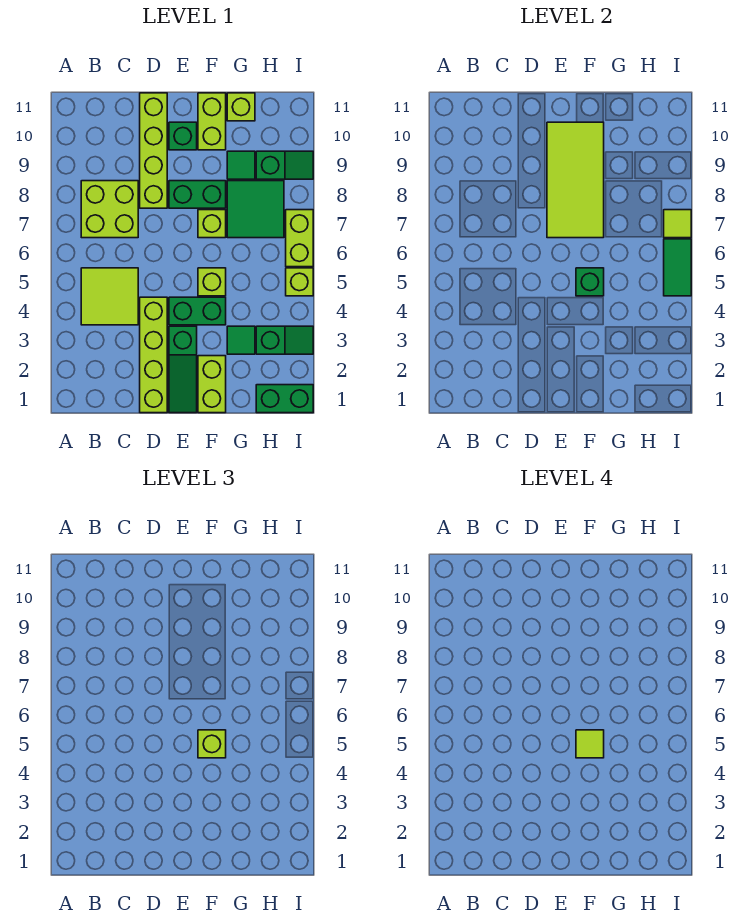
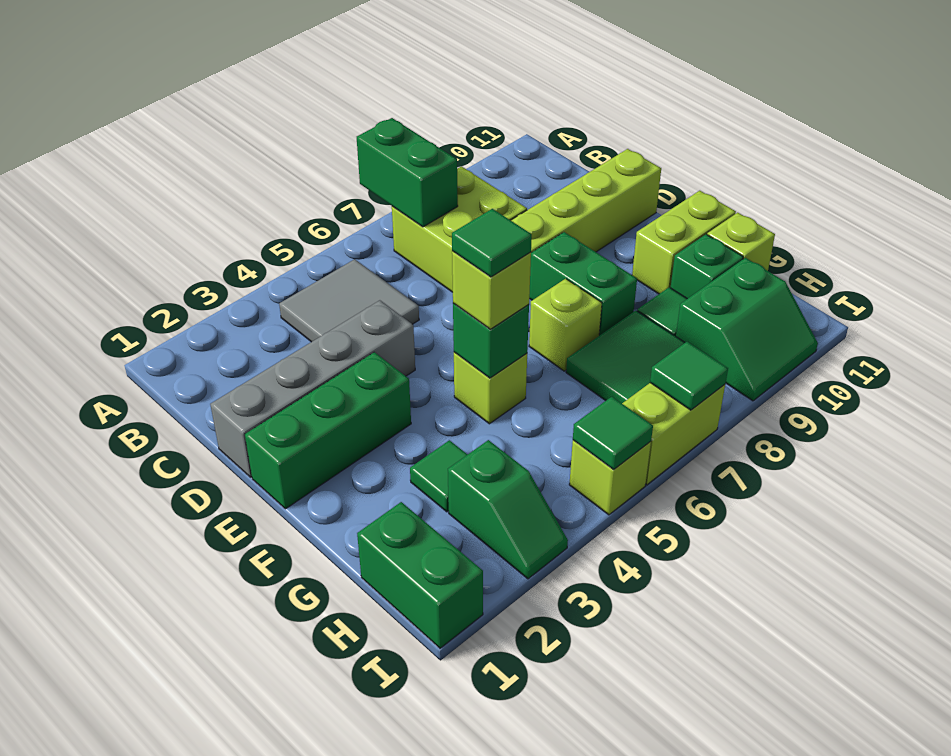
lime tile B4:C5 level 1 -> grey tile B4:C5 level 1
lime brick D1:D4 level 1 -> grey brick D1:D4 level 1
green slope E1:E3 level 1 top 3 -> green brick E1:E3 level 1
green brick E4:F4 level 1 -> green brick A7:B7 level 2
lime tile E7:F10 level 2 -> none
green brick E10 level 1 -> green brick G10 level 1
lime brick F1:F2 level 1 -> none
lime tile F5 level 4 -> green tile F5 level 4
green slope H9:I9 level 1 top H -> green slope H9:I10 level 1 top H
green tile I5:I6 level 2 -> green tile I5 level 2
lime tile I7 level 2 -> green tile I7 level 2

